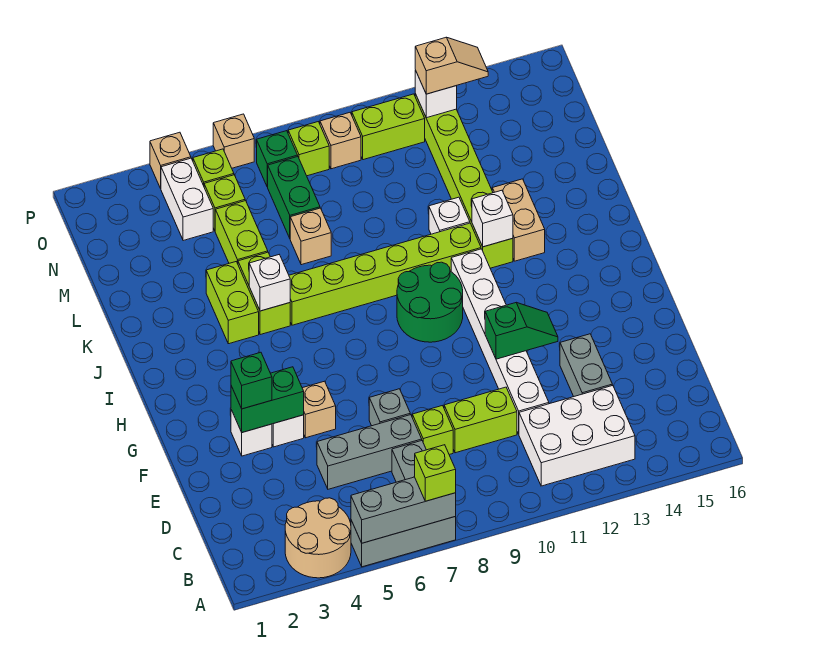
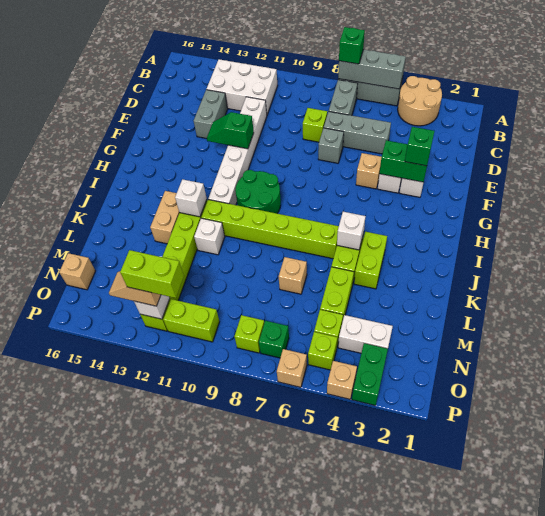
lime brick A7 level 3 -> green brick A7 level 3
lime brick D9:D10 level 1 -> lime brick O11:O12 level 4
green brick M7:N7 level 1 -> green brick O3:P3 level 1
white brick N4:O4 level 1 -> white brick N3:N4 level 1
tan brick O9 level 1 -> tan brick N16 level 1

